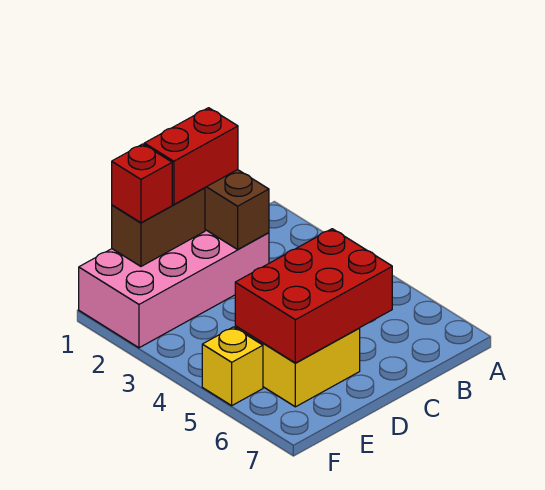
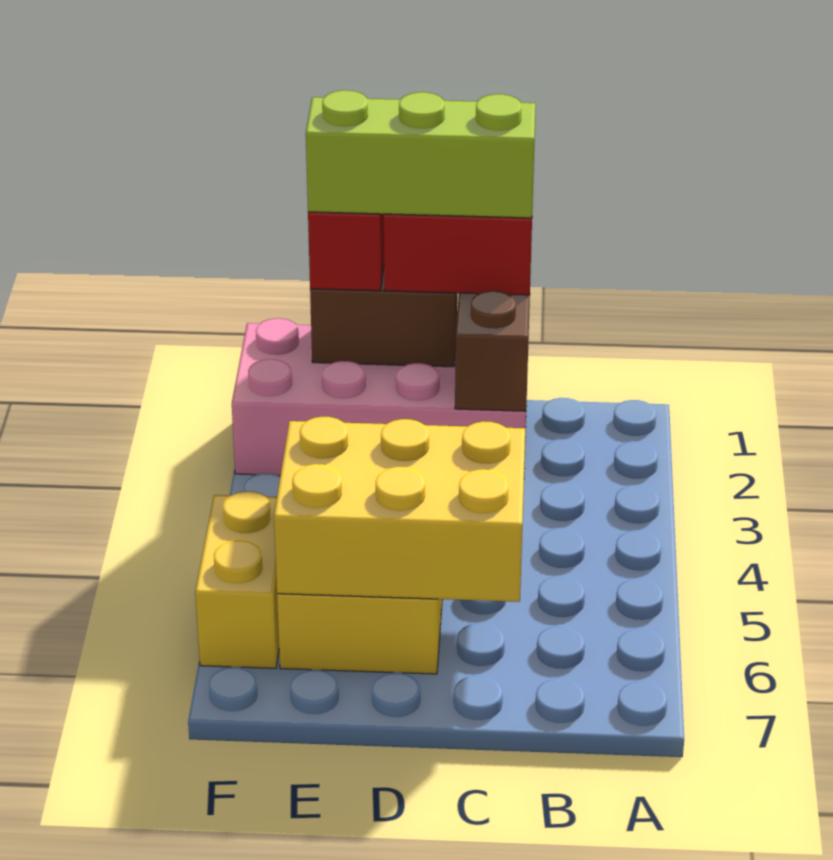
none -> lime brick C1:E1 level 4
red brick C5:E6 level 2 -> yellow brick C5:E6 level 2
yellow brick F5 level 1 -> yellow brick F5:F6 level 1

